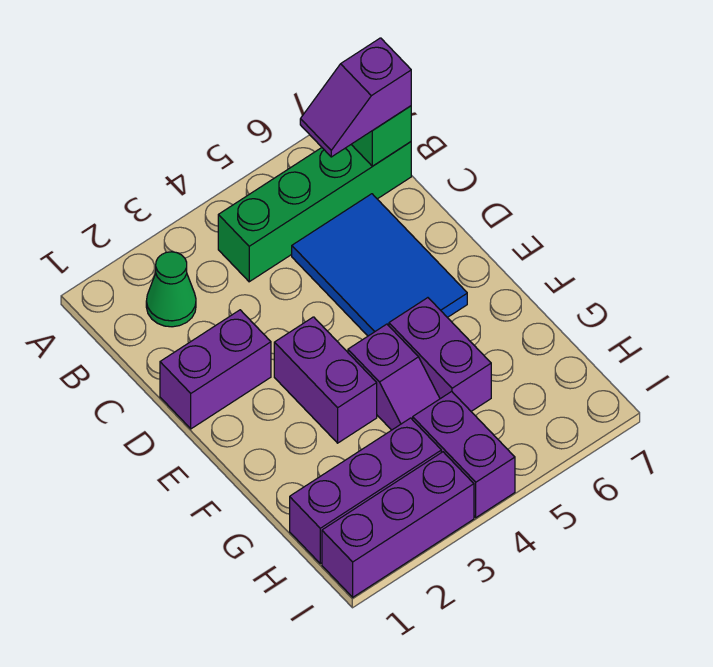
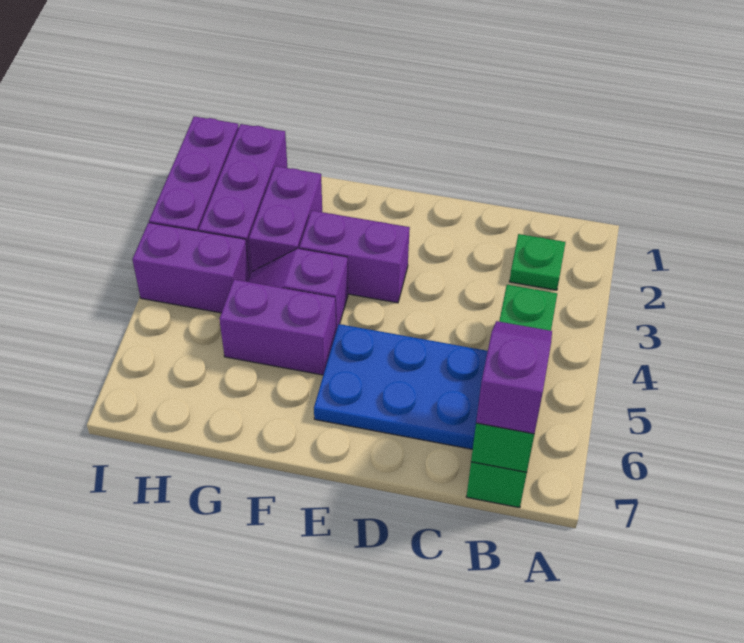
green cone B2 level 1 -> green plate B2 level 1
blue tile C5:E6 level 1 -> blue plate C5:E6 level 1
purple brick D1:D2 level 1 -> purple brick G2:G3 level 1

